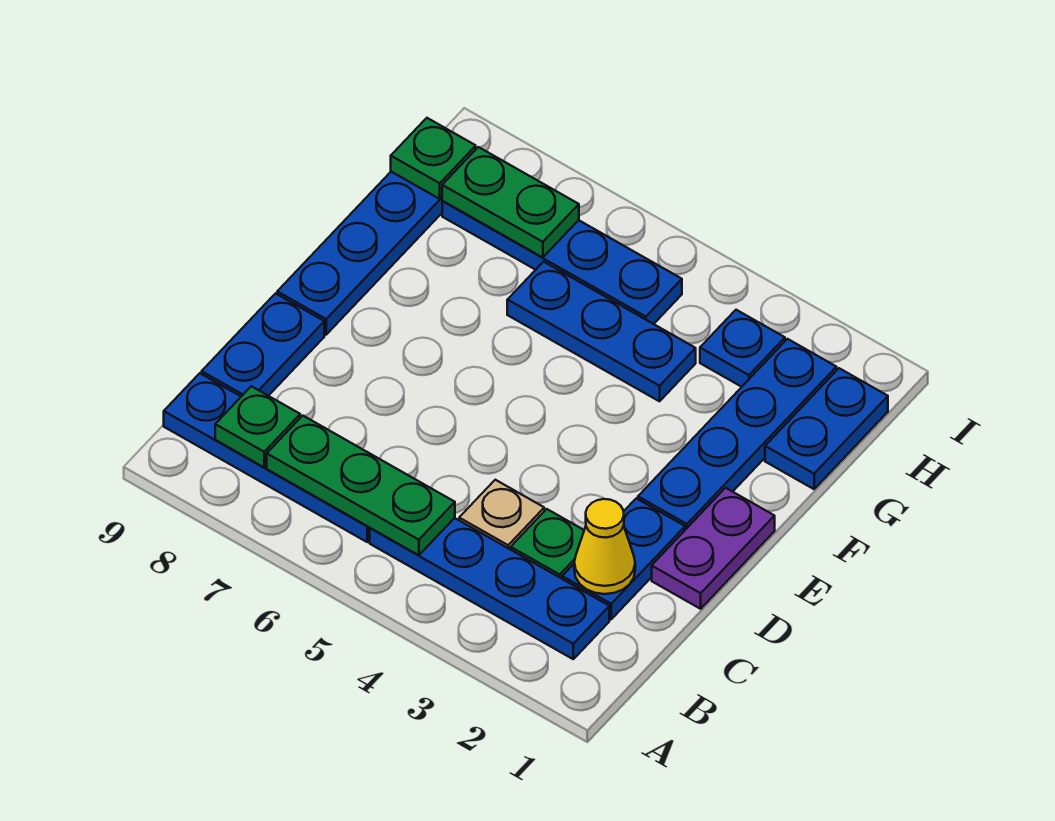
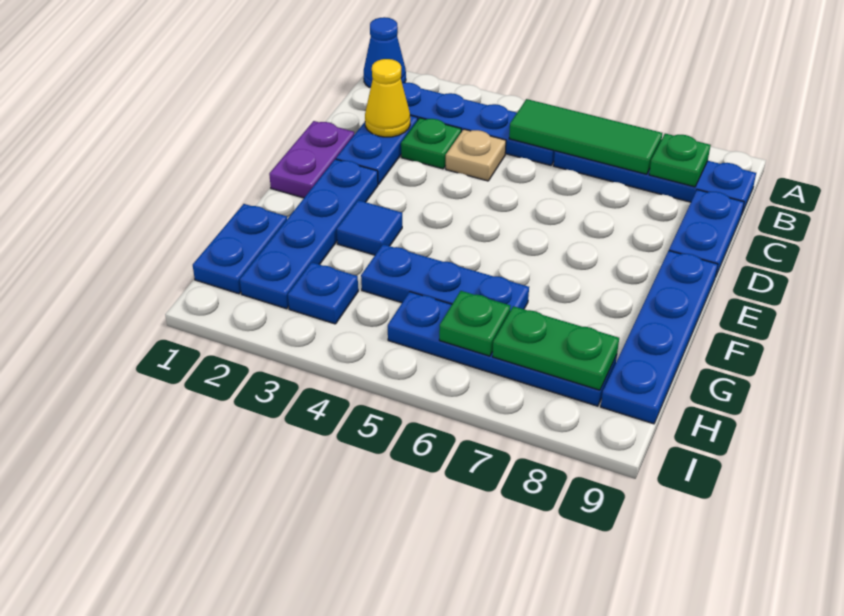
none -> blue cone A1 level 1
green plate B5:B7 level 2 -> green tile B5:B7 level 2
none -> blue tile F3 level 1
green plate H9 level 2 -> green plate H6 level 2

